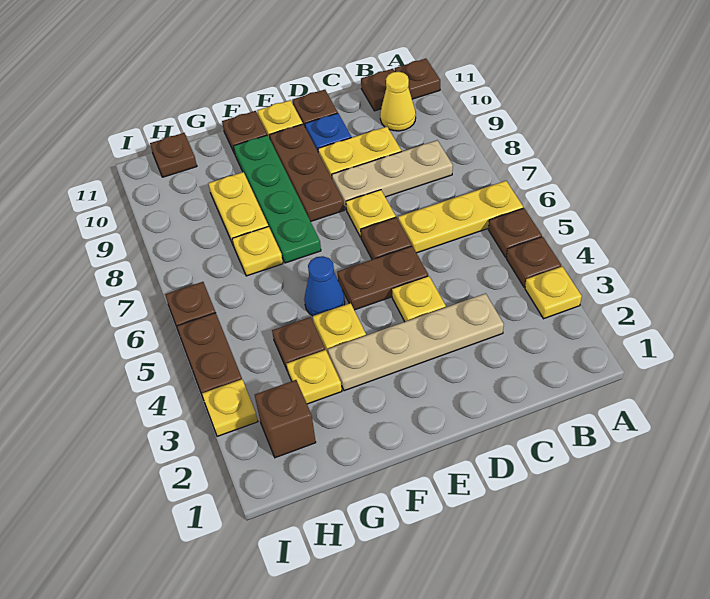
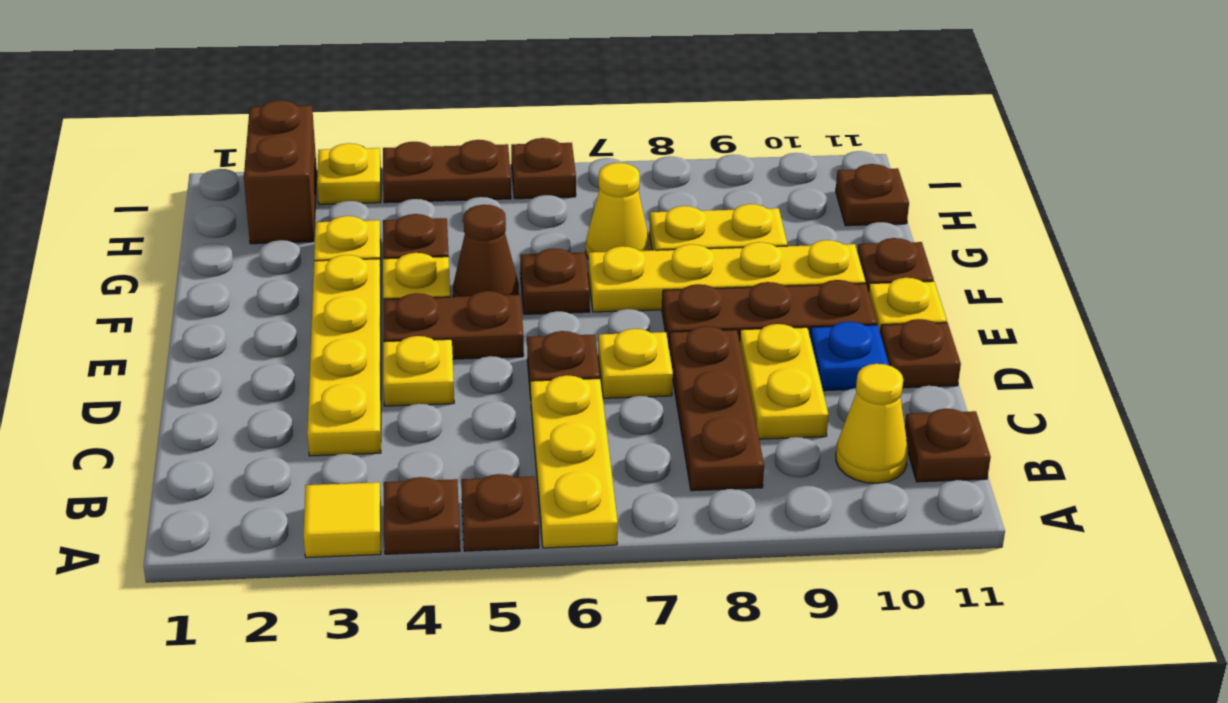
yellow plate A3 level 1 -> yellow tile A3 level 1
brown plate A11 level 1 -> brown plate F6 level 1
tan plate B8:D8 level 1 -> brown plate B8:D8 level 1
tan plate C3:F3 level 1 -> yellow plate C3:F3 level 1
brown plate D5:E5 level 1 -> brown plate E4:E5 level 1
blue cone F5 level 1 -> brown cone F5 level 1
green plate F7:F10 level 1 -> yellow plate F7:F10 level 1
yellow plate G7 level 1 -> yellow cone G7 level 1
brown brick H2 level 1 -> brown brick H2:I2 level 1

